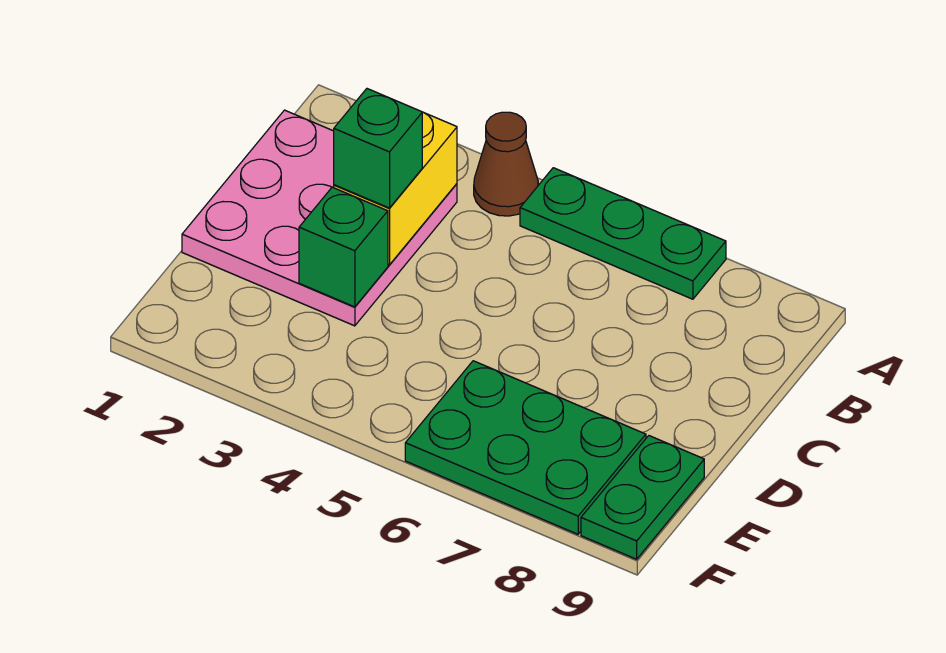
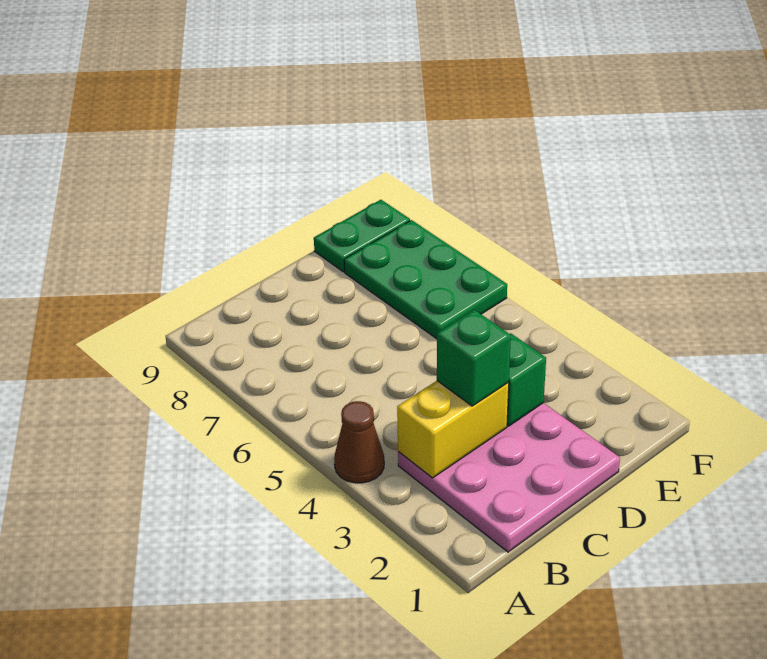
green plate A5:A7 level 1 -> none

